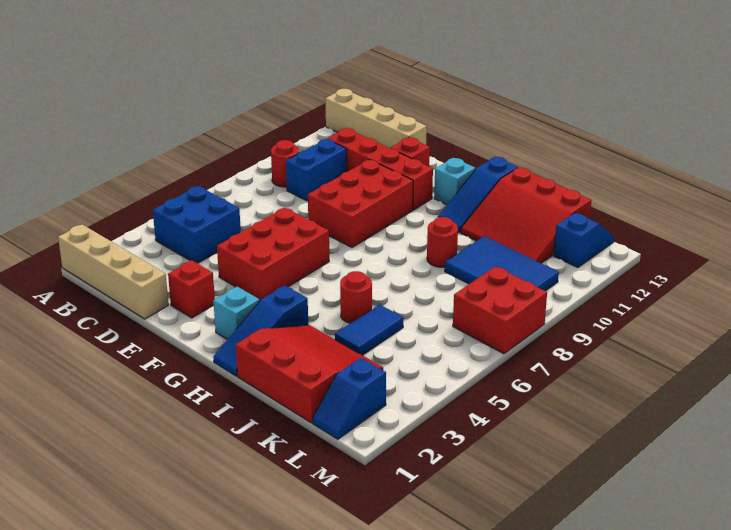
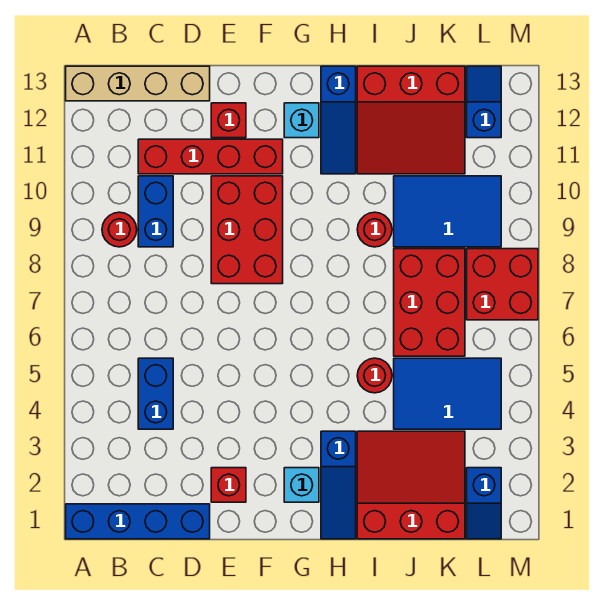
tan brick A1:D1 level 1 -> blue brick A1:D1 level 1
blue brick B4:C5 level 1 -> blue brick C4:C5 level 1
red brick E4:F6 level 1 -> red brick J6:K8 level 1
blue tile J4:J5 level 1 -> blue tile J4:L5 level 1

